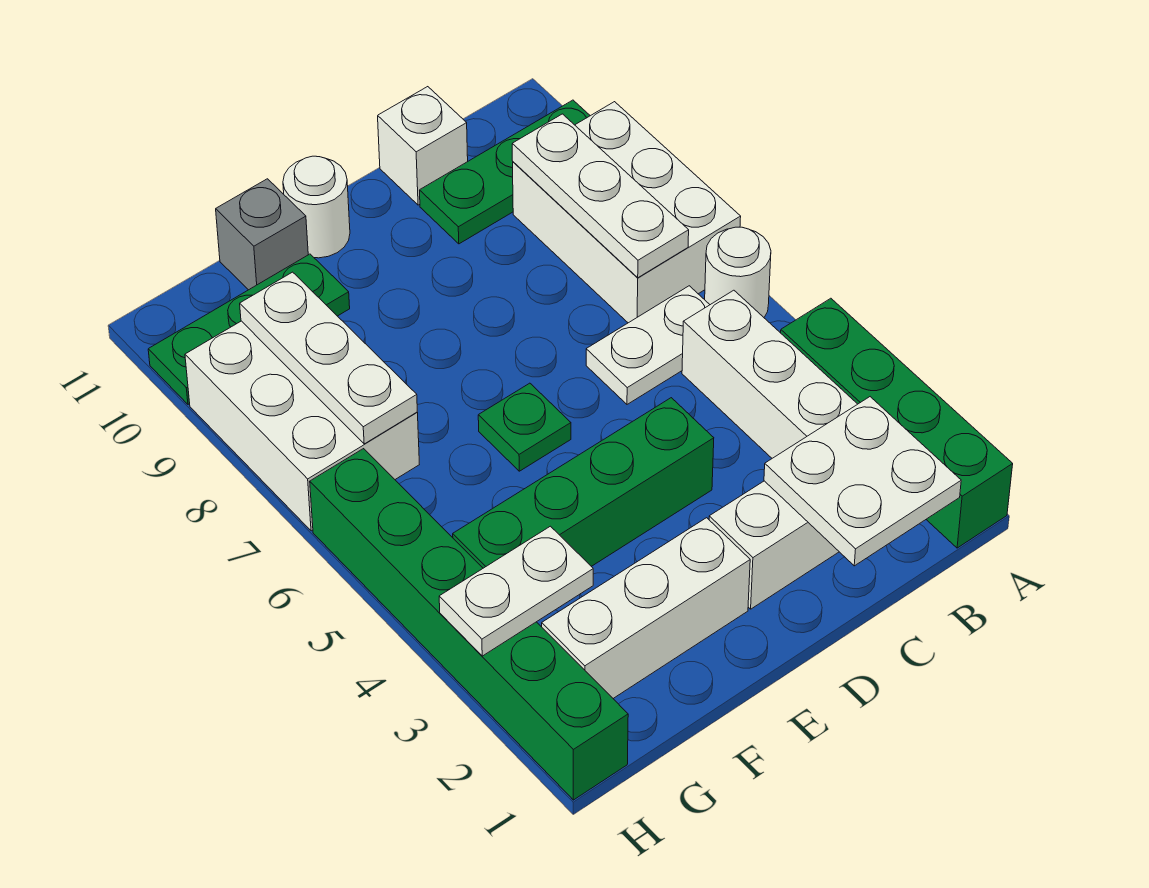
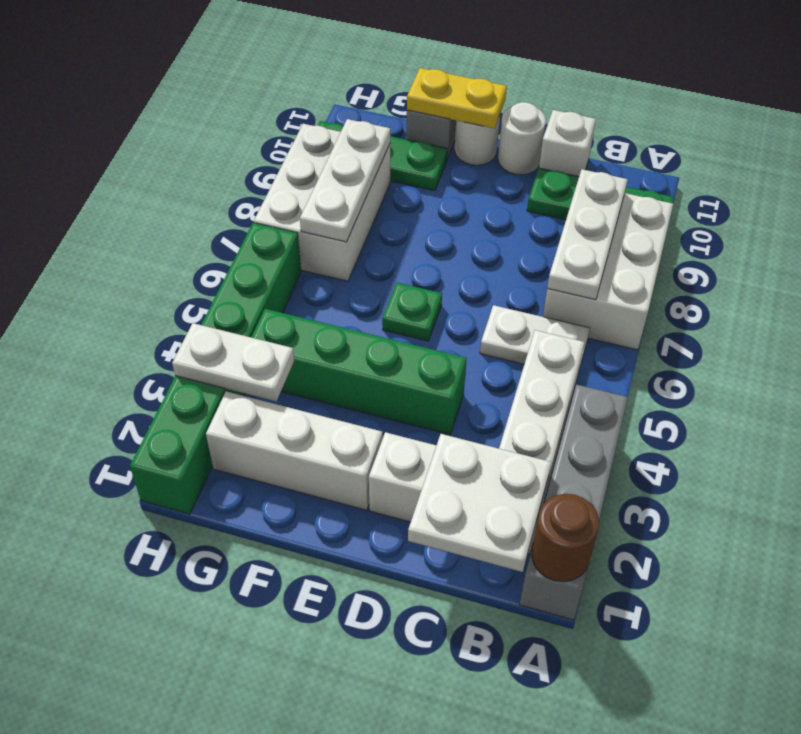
green brick A1:A4 level 1 -> grey brick A1:A4 level 1
none -> brown round brick A1 level 2
white round brick A6 level 1 -> white round brick D11 level 1
none -> yellow plate E11:F11 level 2

